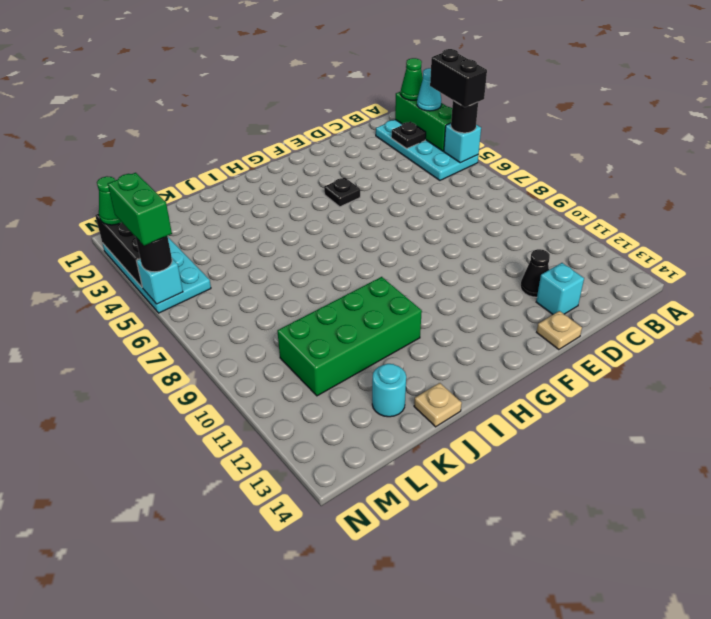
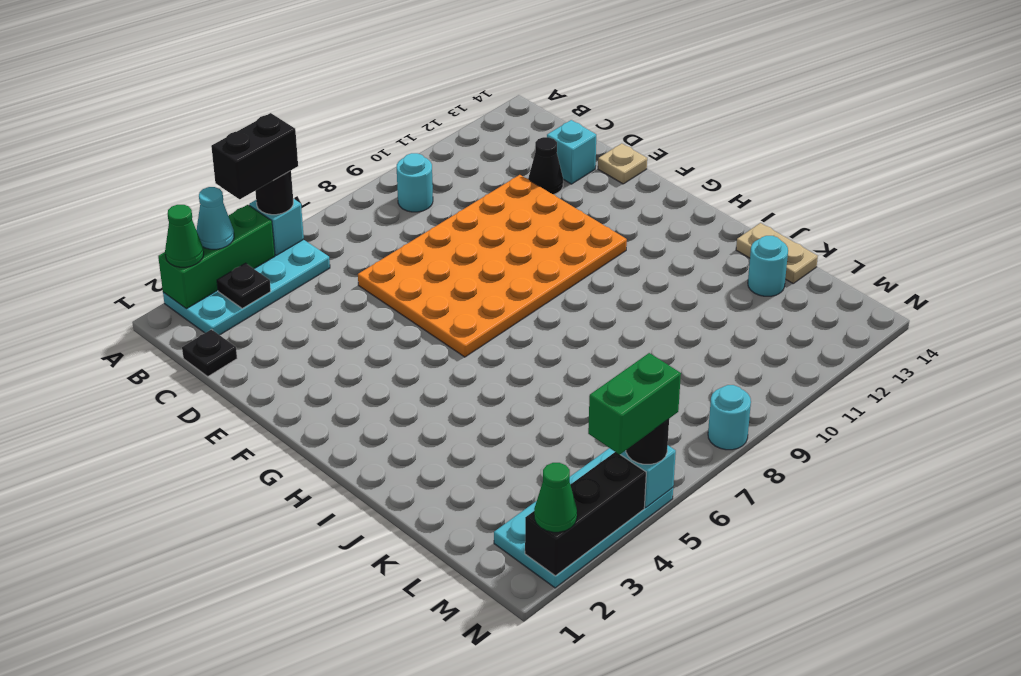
none -> cyan round brick B9 level 1
none -> orange plate D6:G11 level 1
black plate F4 level 1 -> black plate C1 level 1
green brick I10:L11 level 1 -> none
tan plate J14 level 1 -> tan plate J14:K14 level 1
none -> cyan round brick N8 level 1

